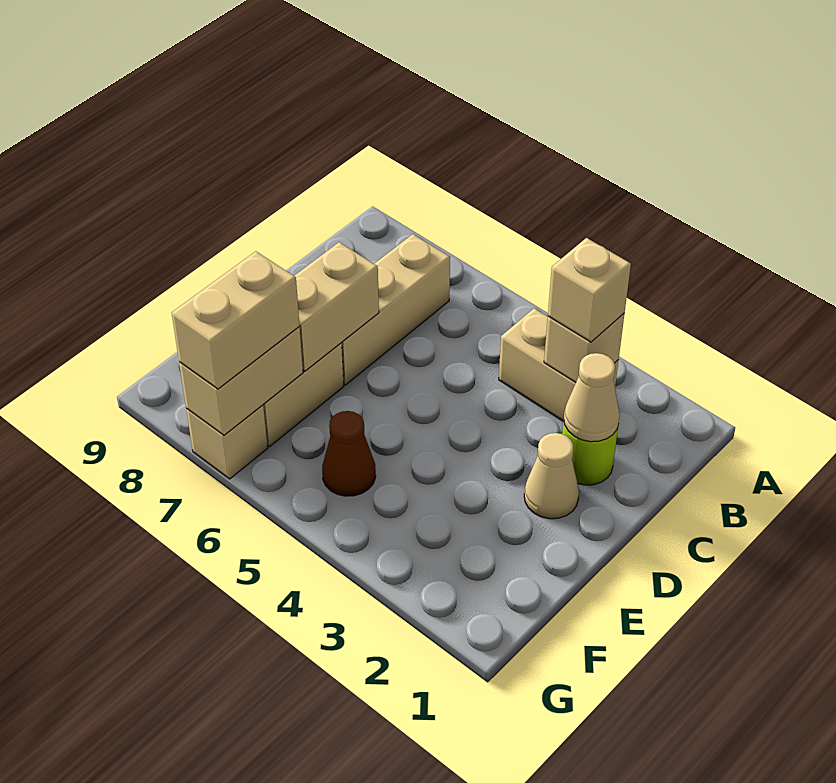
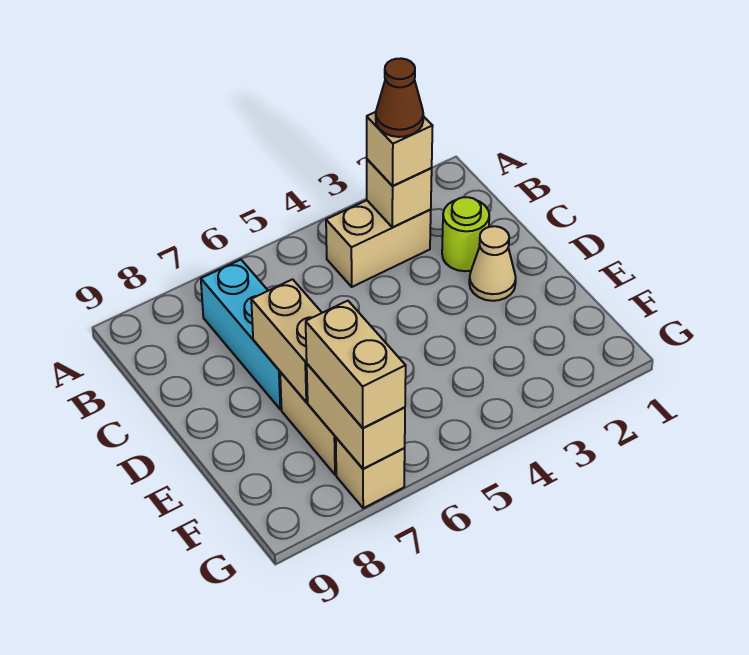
tan brick B7:D7 level 1 -> cyan brick B7:D7 level 1
tan cone C2 level 2 -> none
brown cone F5 level 1 -> brown cone B3 level 4

